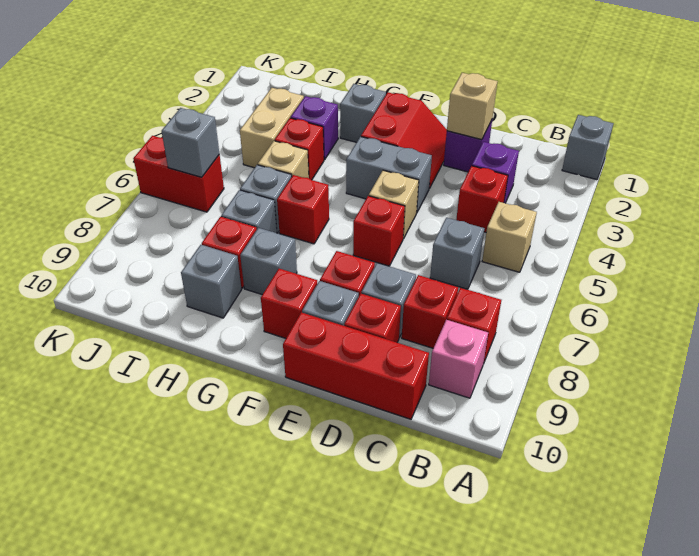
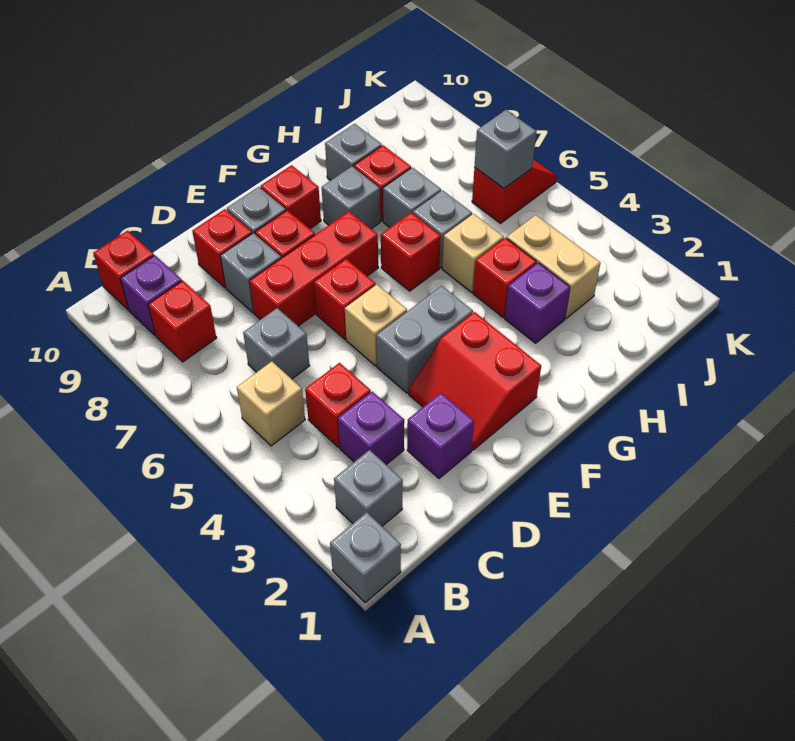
pink brick B9 level 1 -> purple brick B9 level 1
red brick C8 level 1 -> red brick B10 level 1
red brick C10:E10 level 1 -> red brick D7:F7 level 1
tan brick D2 level 2 -> none
grey brick G2 level 1 -> grey brick B2 level 1
red brick J6:K6 level 1 -> red slope J6:K6 level 1 top J

